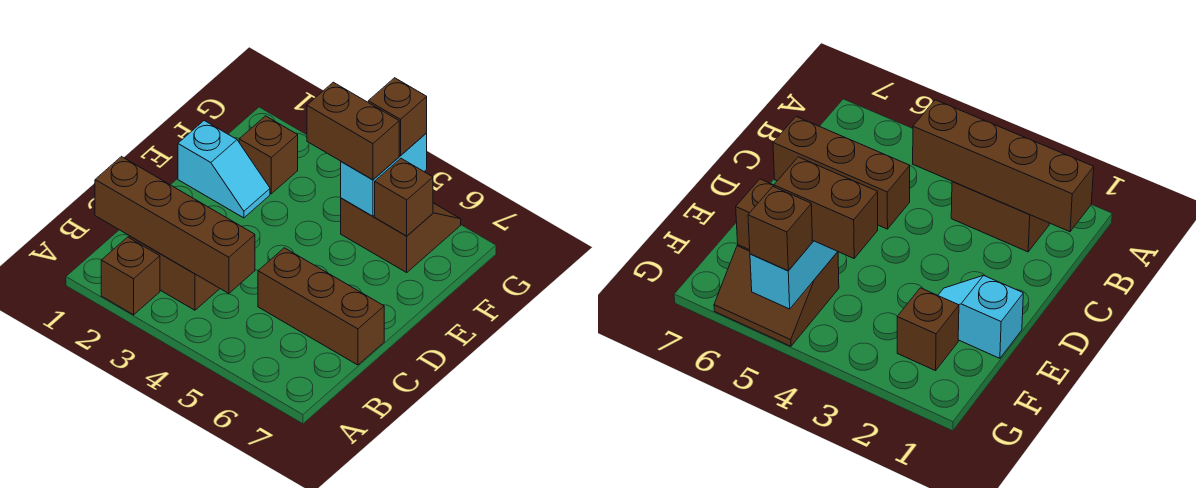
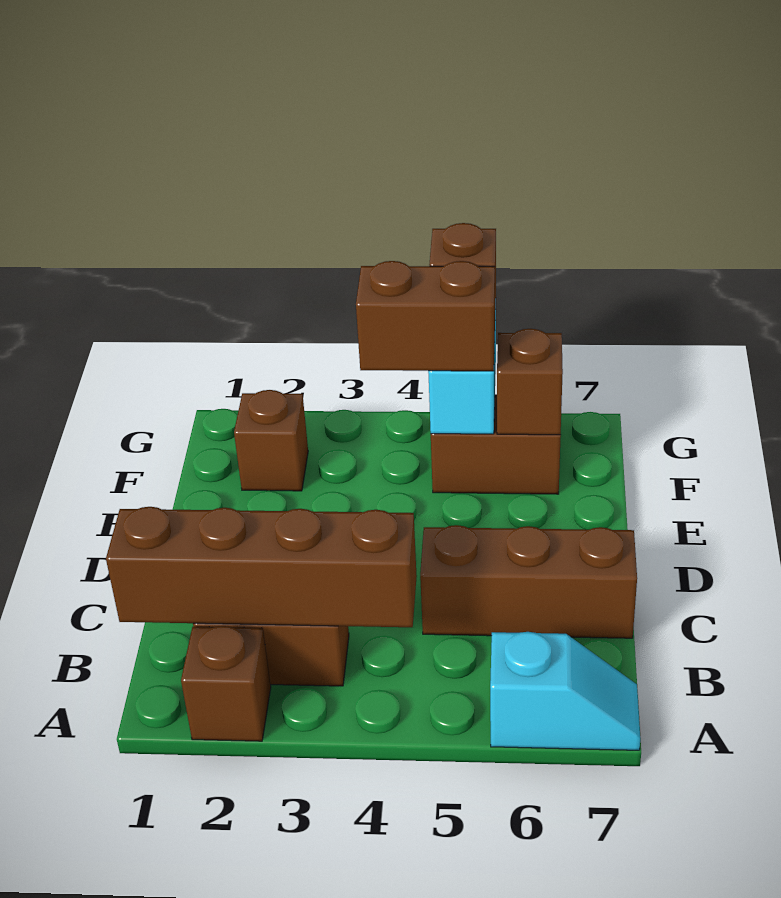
cyan slope E1:E2 level 1 top 1 -> cyan slope A6:A7 level 1 top 6

